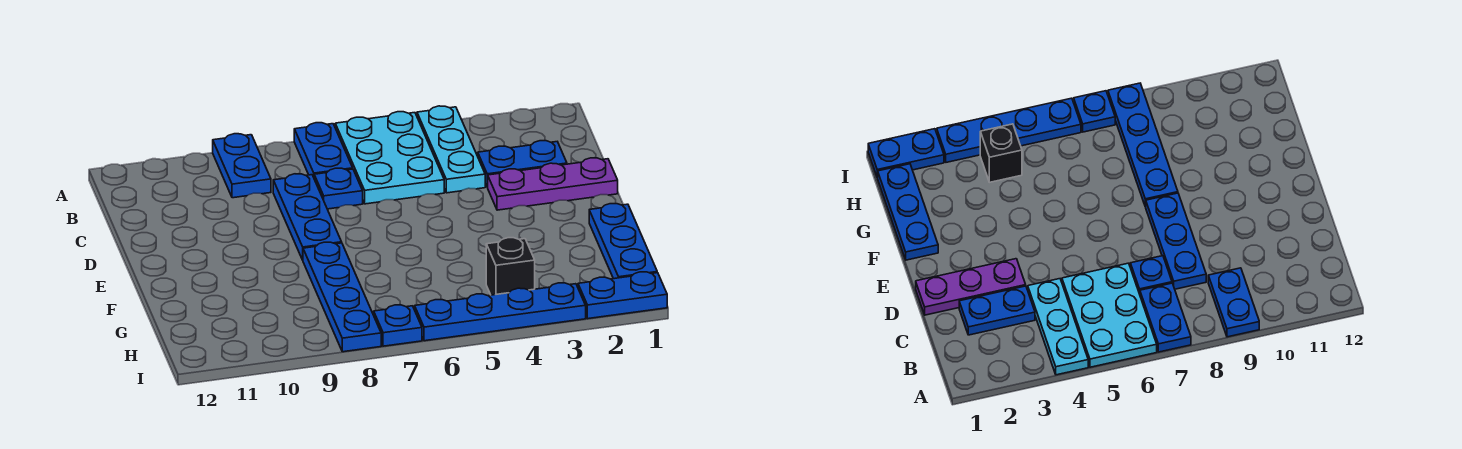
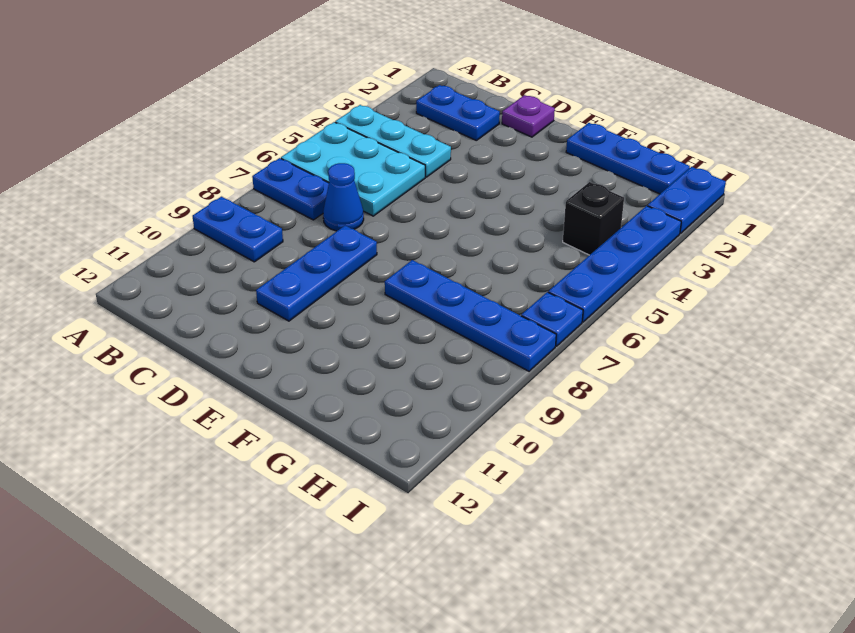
blue plate C2:C3 level 1 -> blue plate B2:C2 level 1
blue plate C7 level 1 -> blue cone C7 level 1
blue plate C8:E8 level 1 -> blue plate D8:D10 level 1
purple plate D1:D3 level 1 -> purple plate D1 level 1

